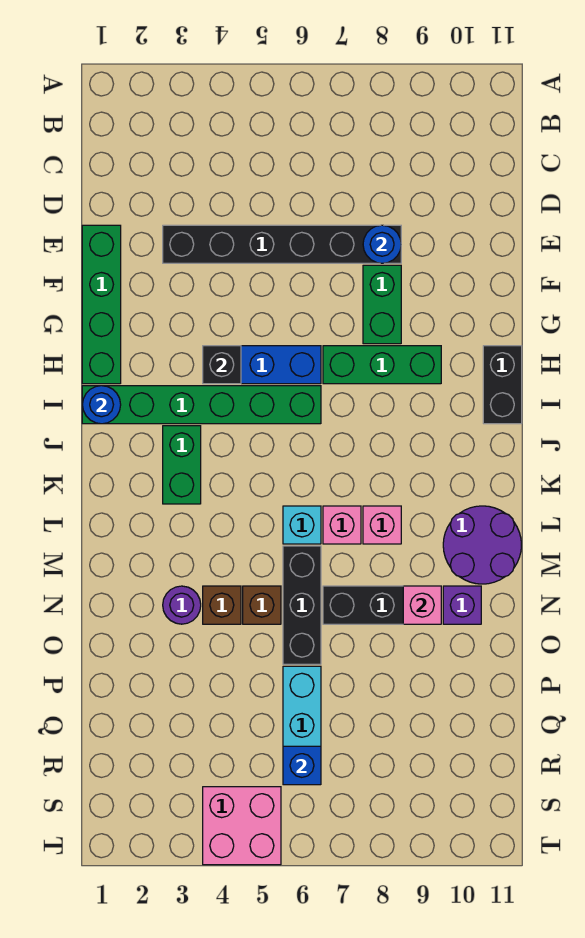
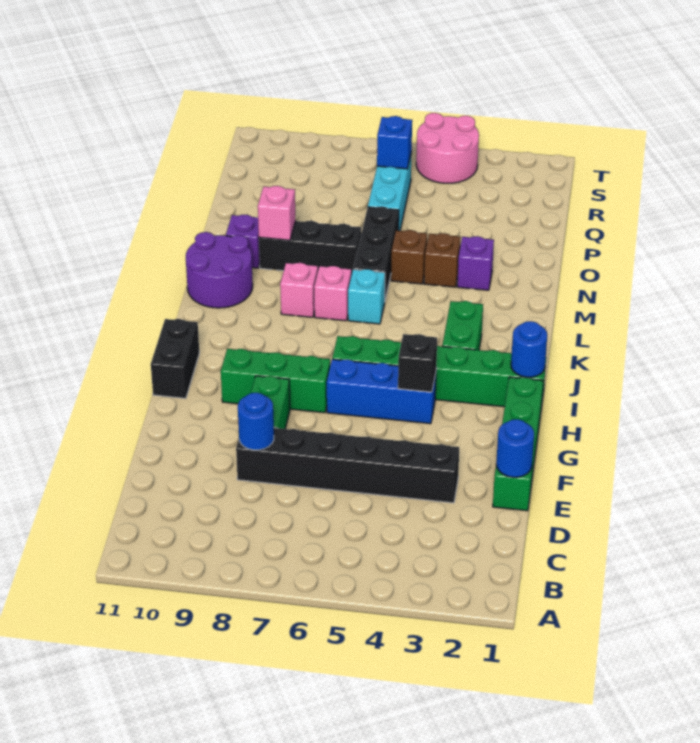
none -> blue round brick E1 level 2
purple round brick N3 level 1 -> purple brick N3 level 1
pink brick S4:T5 level 1 -> pink round brick S4:T5 level 1

